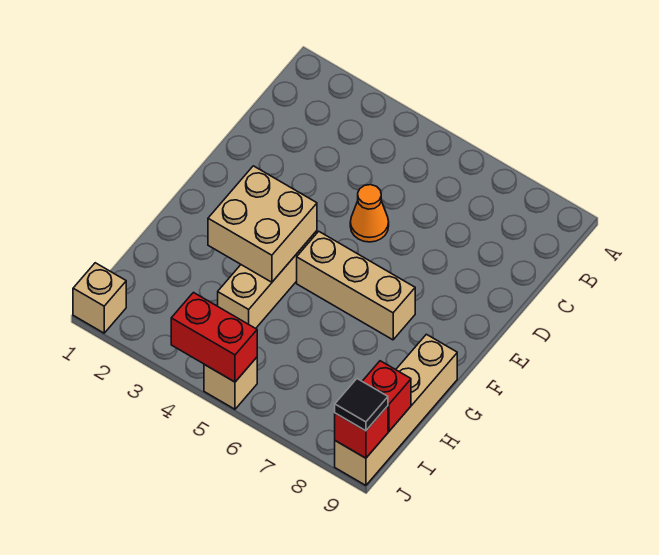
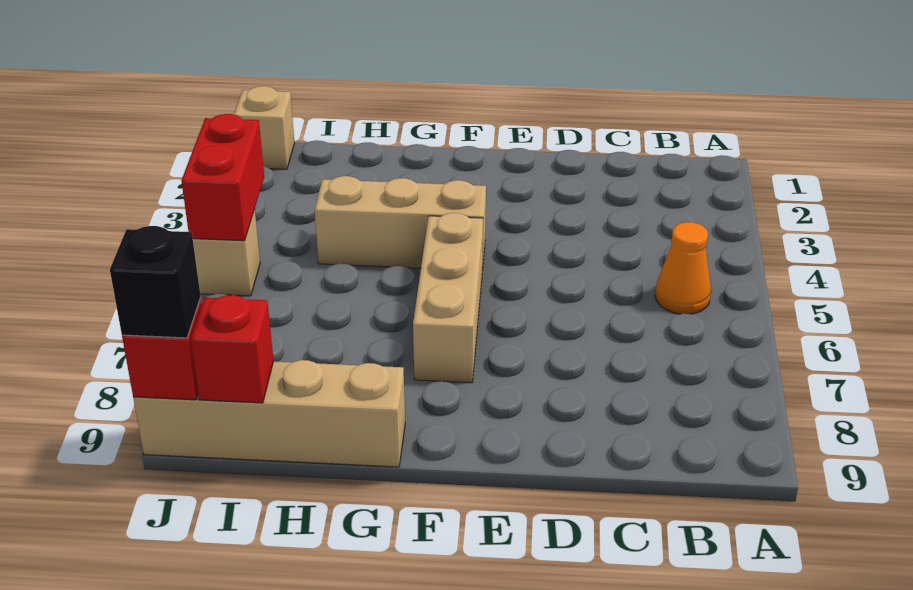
orange cone D5 level 1 -> orange cone B5 level 1
tan brick F3:G4 level 2 -> none
black tile J9 level 3 -> black brick J9 level 3

